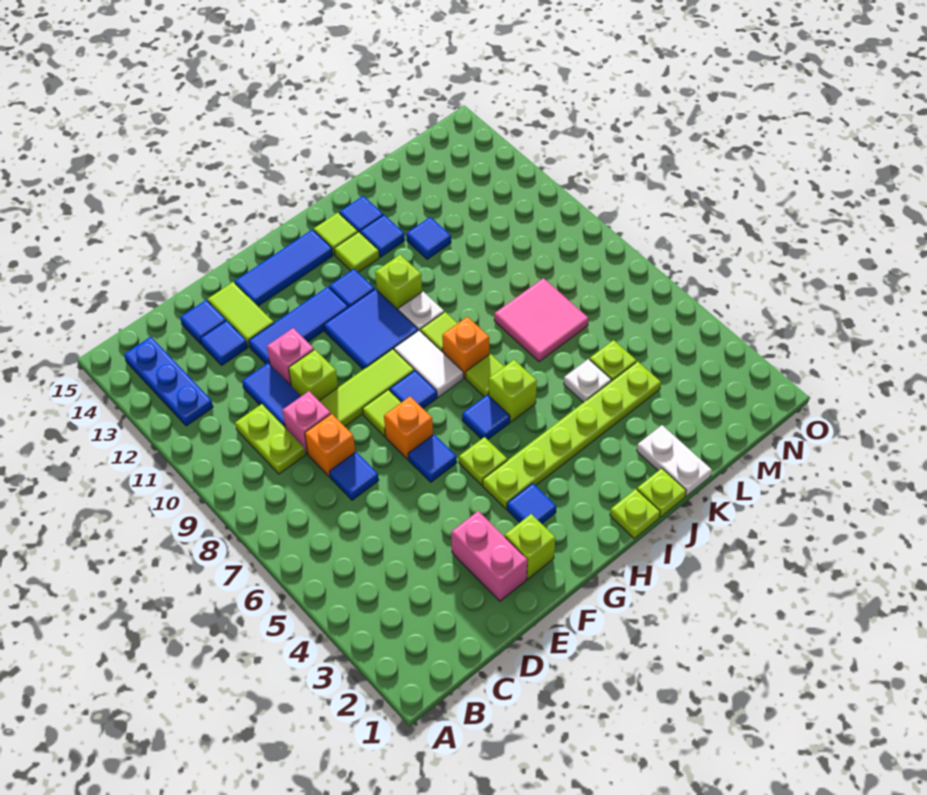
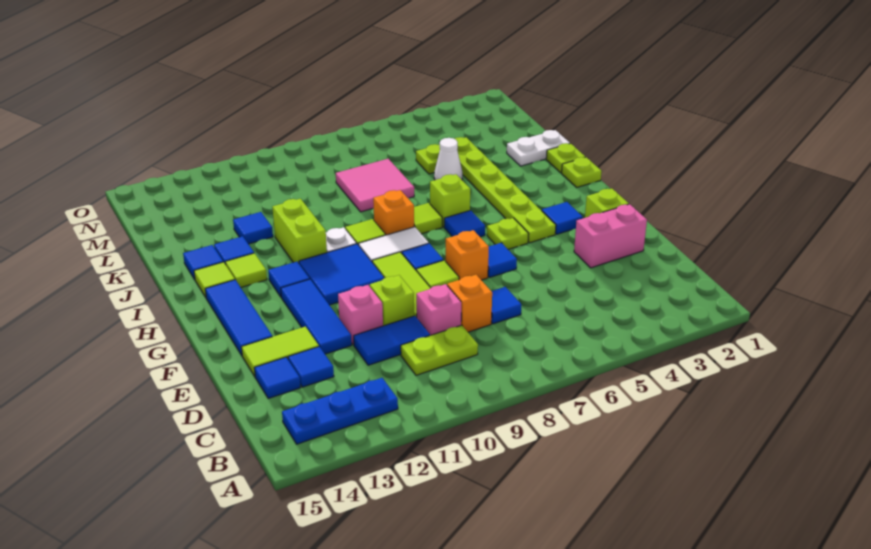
lime brick I11 level 1 -> lime brick I11:J11 level 1
white plate K5 level 1 -> white cone K5 level 1

